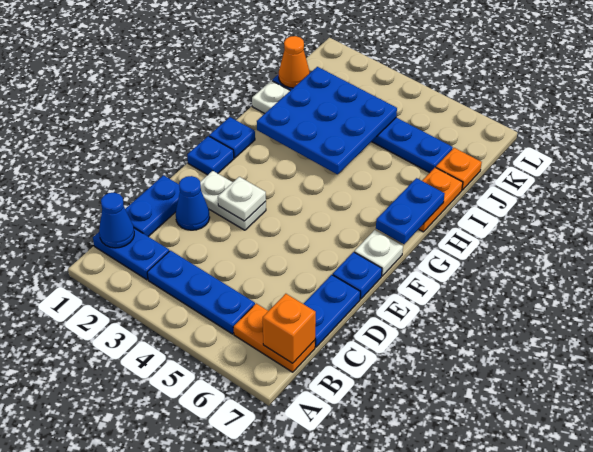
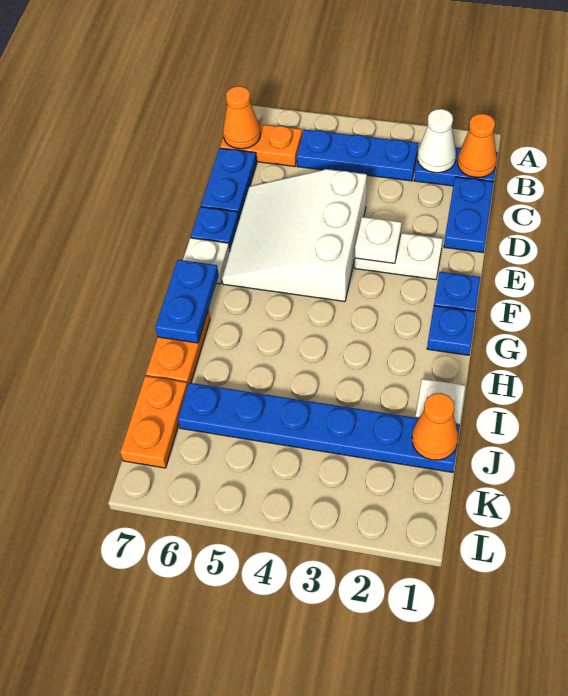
blue cone B1 level 2 -> orange cone B1 level 2
none -> white cone B2 level 2
orange brick B7 level 2 -> orange cone B7 level 2
blue cone D2 level 1 -> none
none -> white slope D4:F6 level 1 top 4
blue plate H2:J4 level 2 -> none
orange plate J7 level 1 -> orange plate J7:K7 level 1

